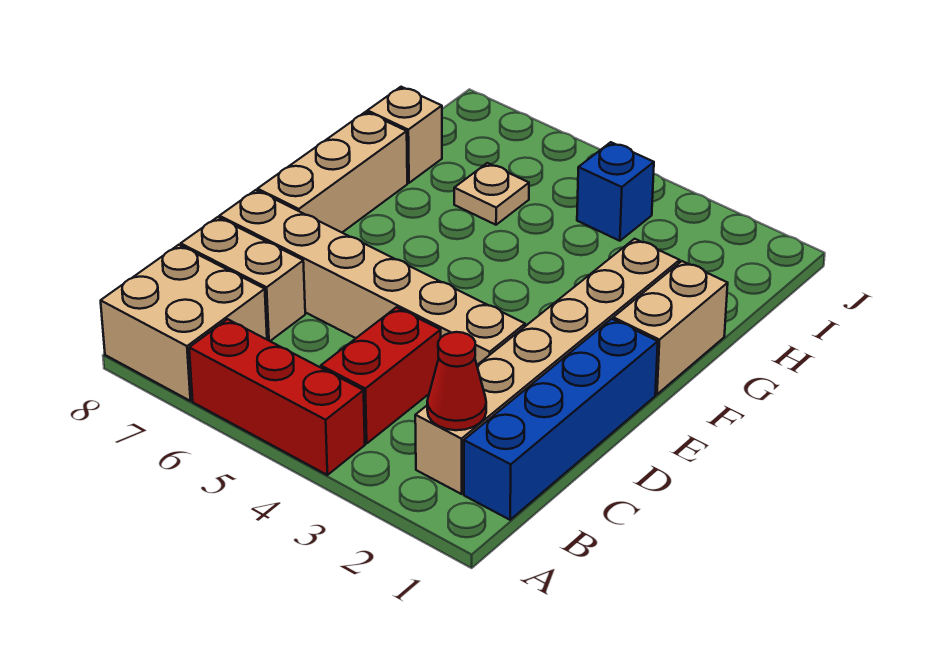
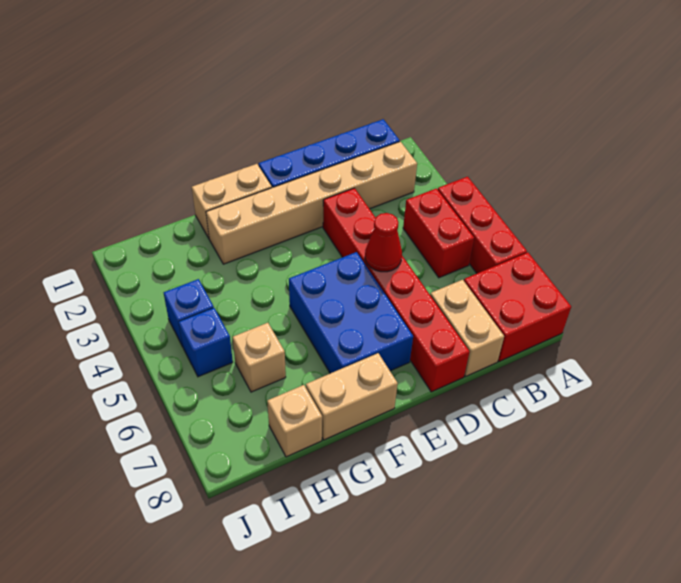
tan brick A7:B8 level 1 -> red brick A7:B8 level 1
red cone B2 level 2 -> red cone D5 level 2
red brick B4:C4 level 1 -> red brick B4:B5 level 1
tan brick D3:D8 level 1 -> red brick D3:D8 level 1
none -> blue brick E5:F7 level 1
tan brick E8:G8 level 1 -> tan brick F8:G8 level 1
tan plate H6 level 1 -> tan brick H6 level 1
none -> blue brick I5 level 1

